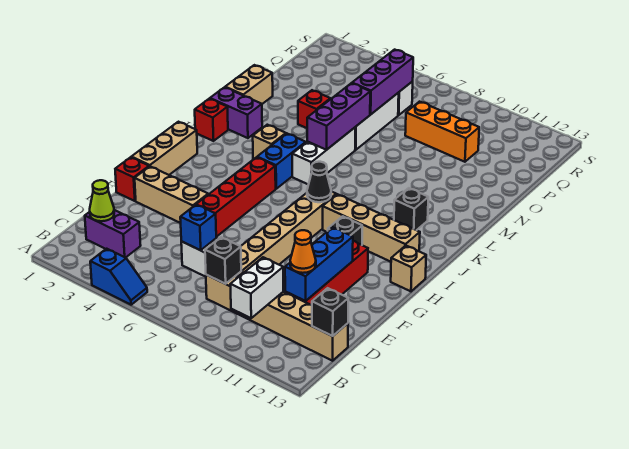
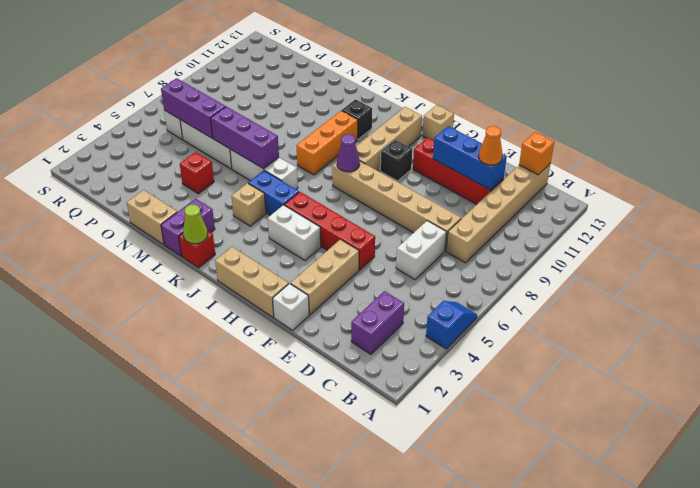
white brick B10:C10 level 2 -> white brick H4:I4 level 1
lime cone C2 level 2 -> lime cone K1 level 2
black brick C8 level 2 -> none
black brick C13 level 2 -> orange brick C13 level 2
blue brick D6 level 2 -> none
red brick F1 level 1 -> white brick F1 level 1
black cone I8 level 2 -> purple cone I8 level 2
orange brick P8:P10 level 1 -> orange brick K8:K10 level 1

